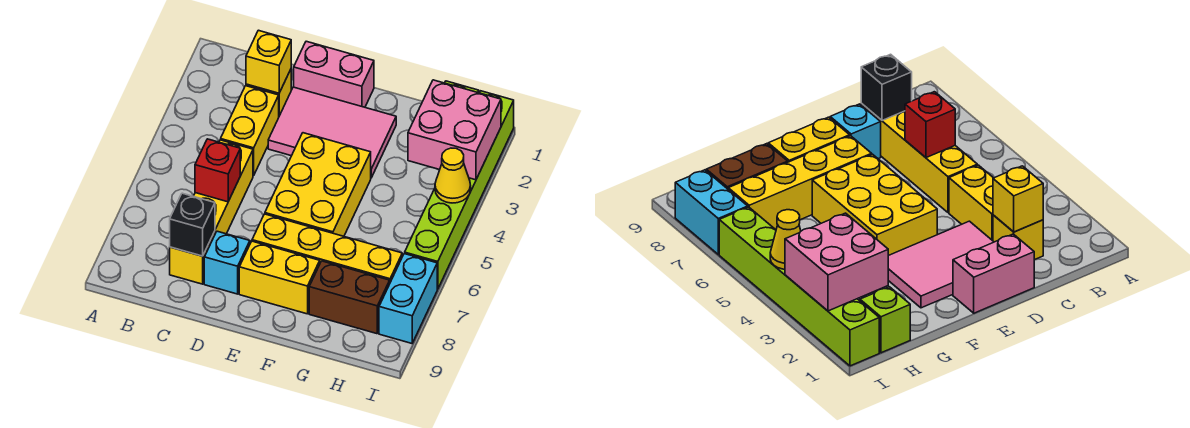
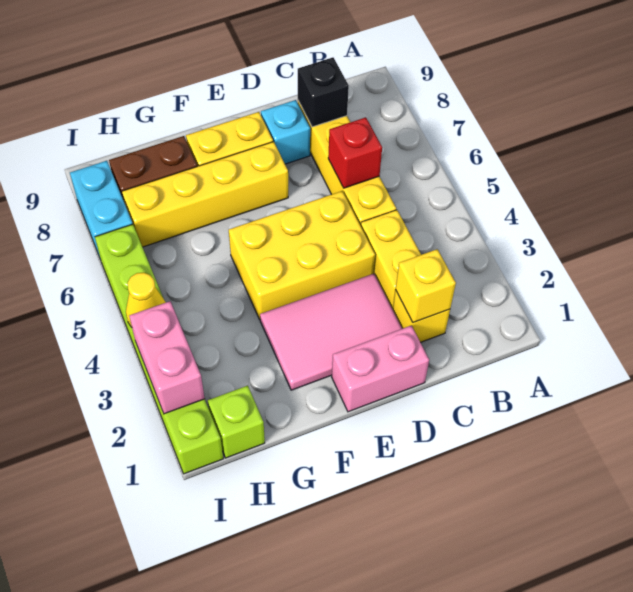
yellow brick E4:F6 level 1 -> yellow brick D4:F5 level 1
pink brick H2:I3 level 2 -> pink brick I2:I3 level 2

